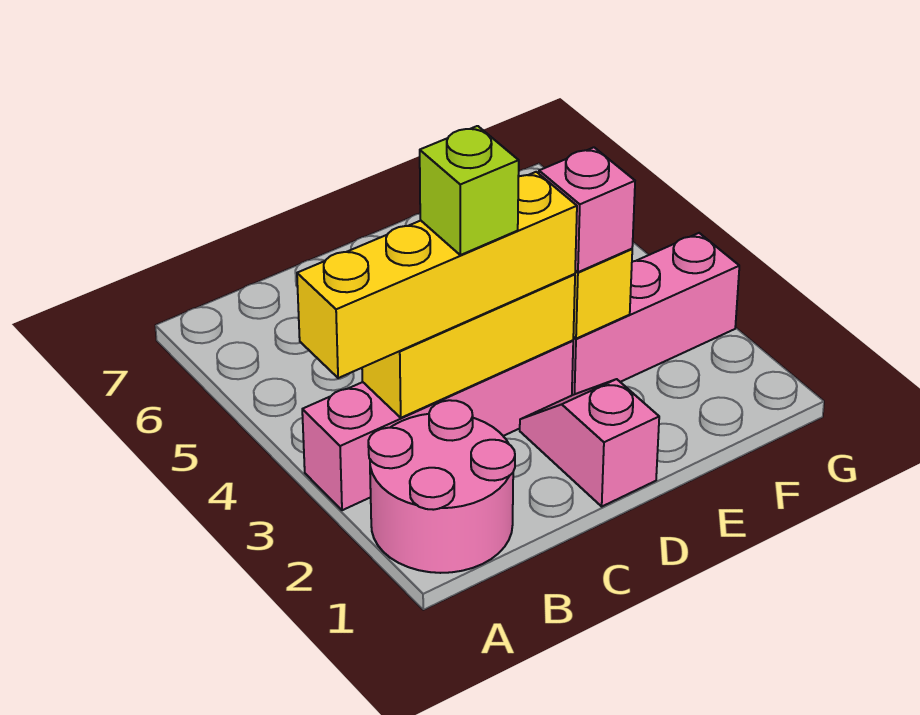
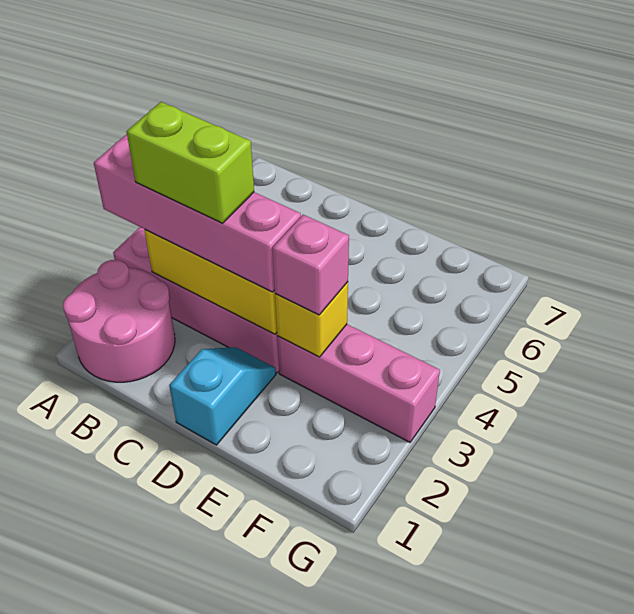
yellow brick A3:D3 level 3 -> pink brick A3:D3 level 3
lime brick C3 level 4 -> lime brick B3:C3 level 4
pink slope D1:D2 level 1 top 1 -> cyan slope D1:D2 level 1 top 1

